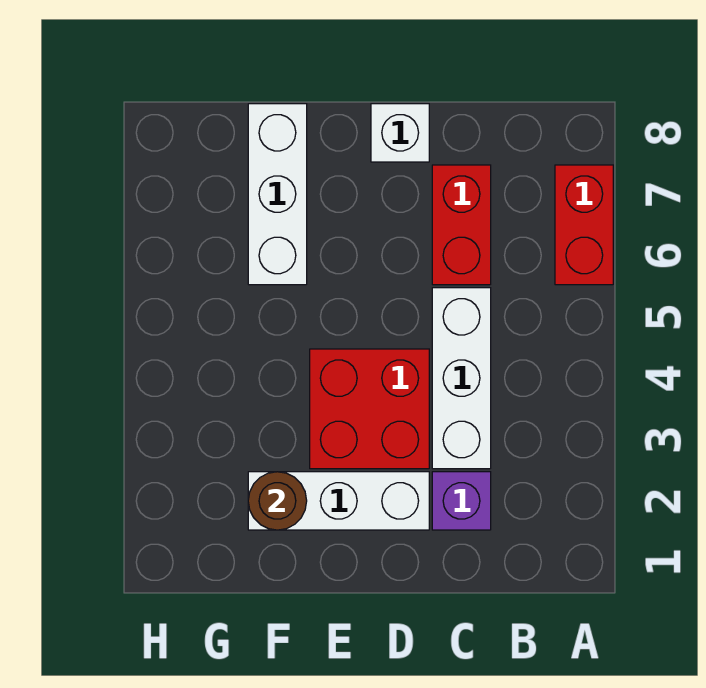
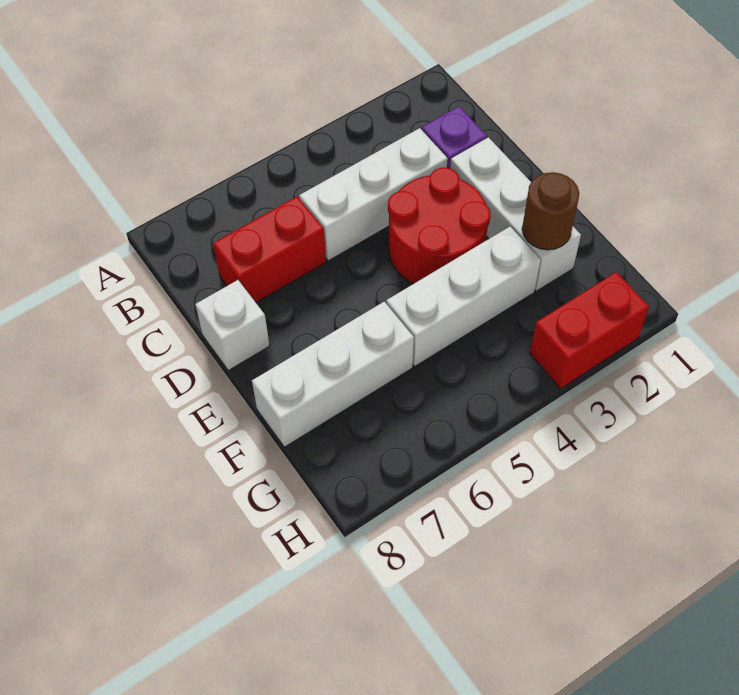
red brick A6:A7 level 1 -> red brick H2:H3 level 1
red brick D3:E4 level 1 -> red round brick D3:E4 level 1
none -> white brick F3:F5 level 1

